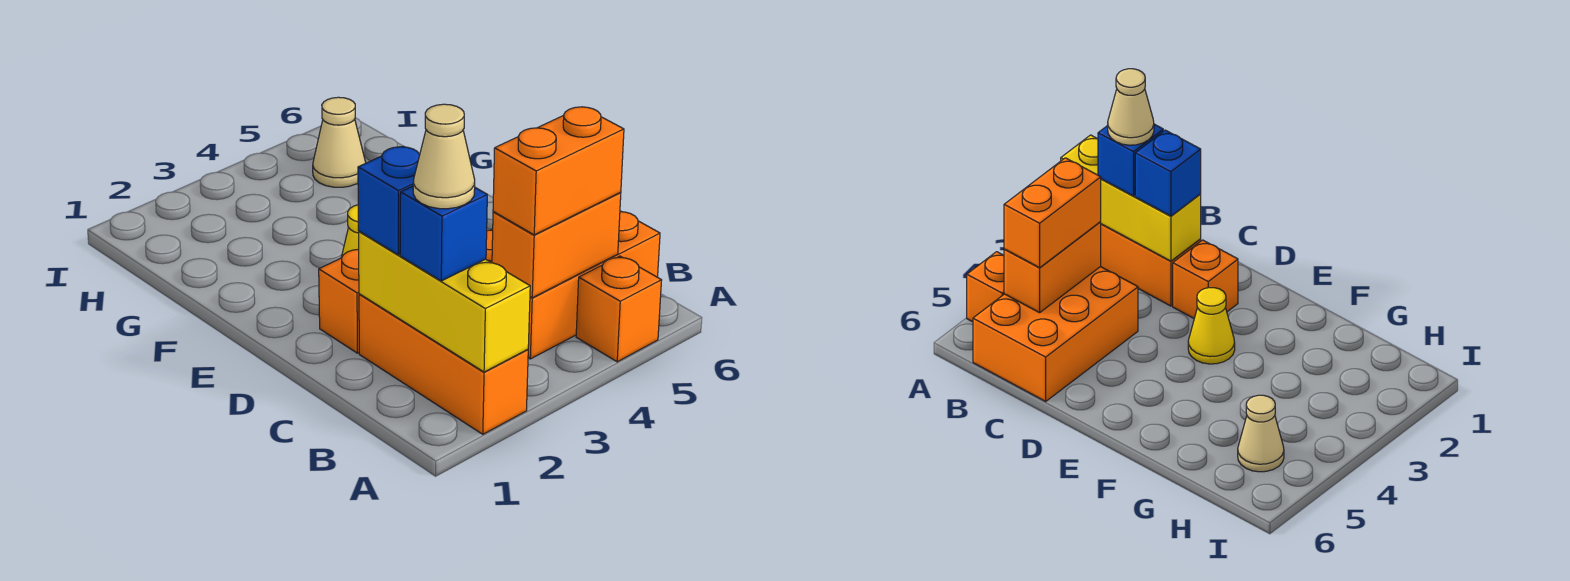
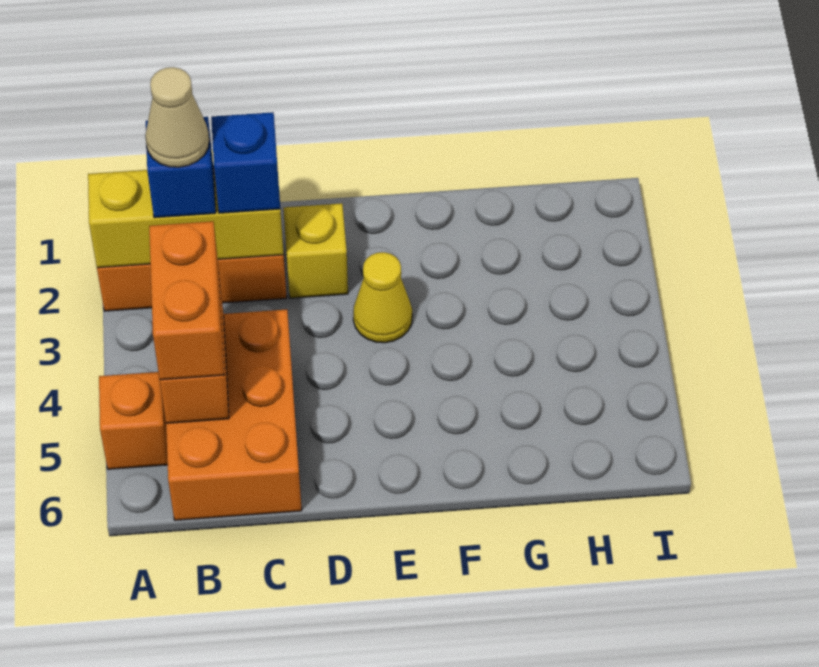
orange brick D2 level 1 -> yellow brick D2 level 1
tan cone H5 level 1 -> none

